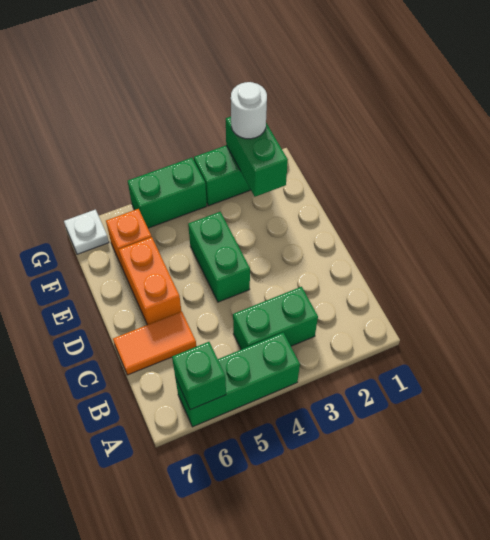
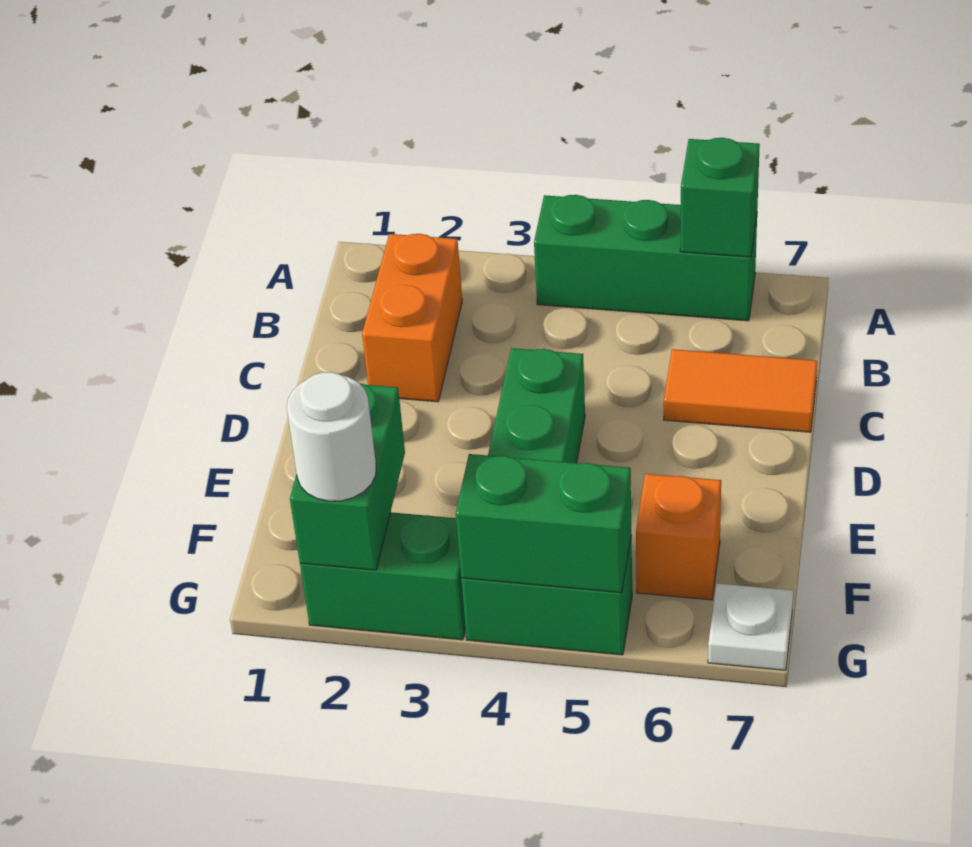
green brick B3:B4 level 1 -> green brick G4:G5 level 2
orange brick D6:E6 level 1 -> orange brick B2:C2 level 1

